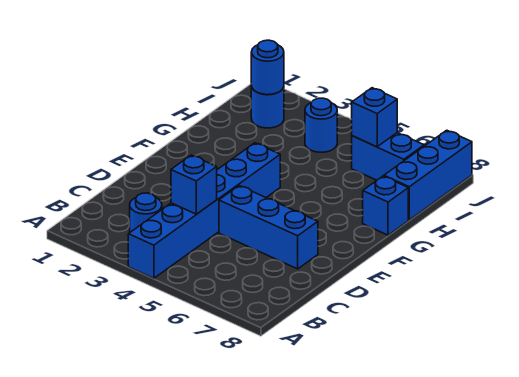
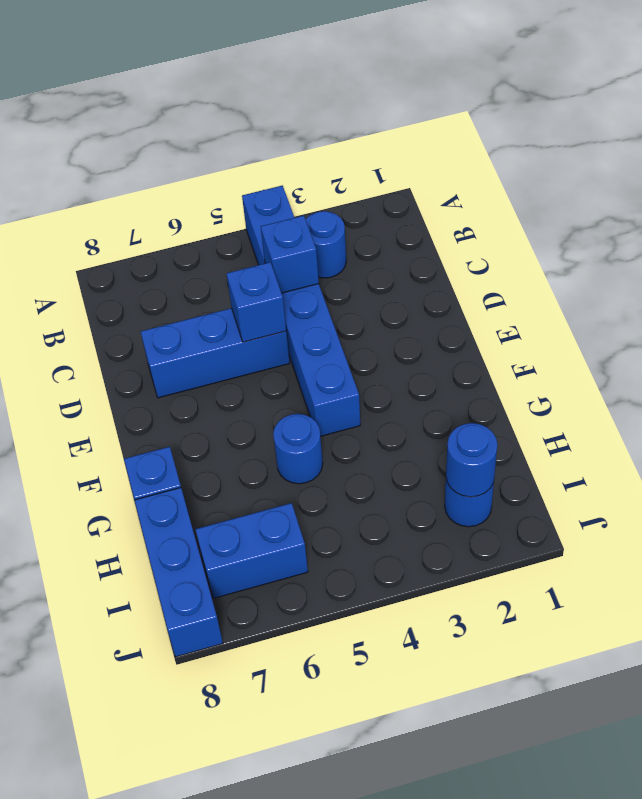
blue round brick I4 level 1 -> blue round brick G5 level 1
blue brick I6 level 2 -> blue brick D5 level 2

